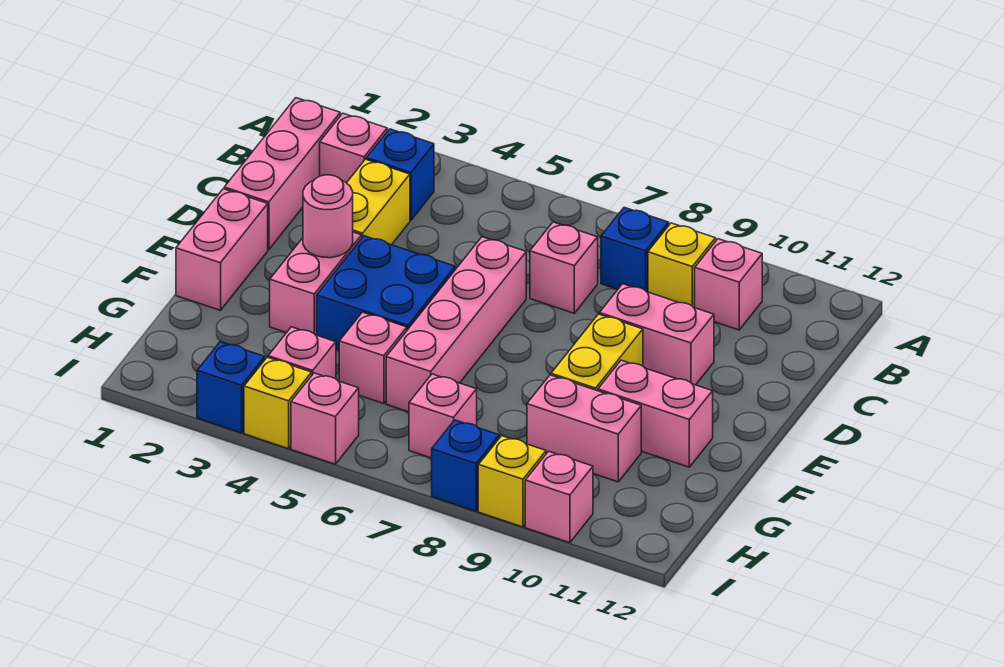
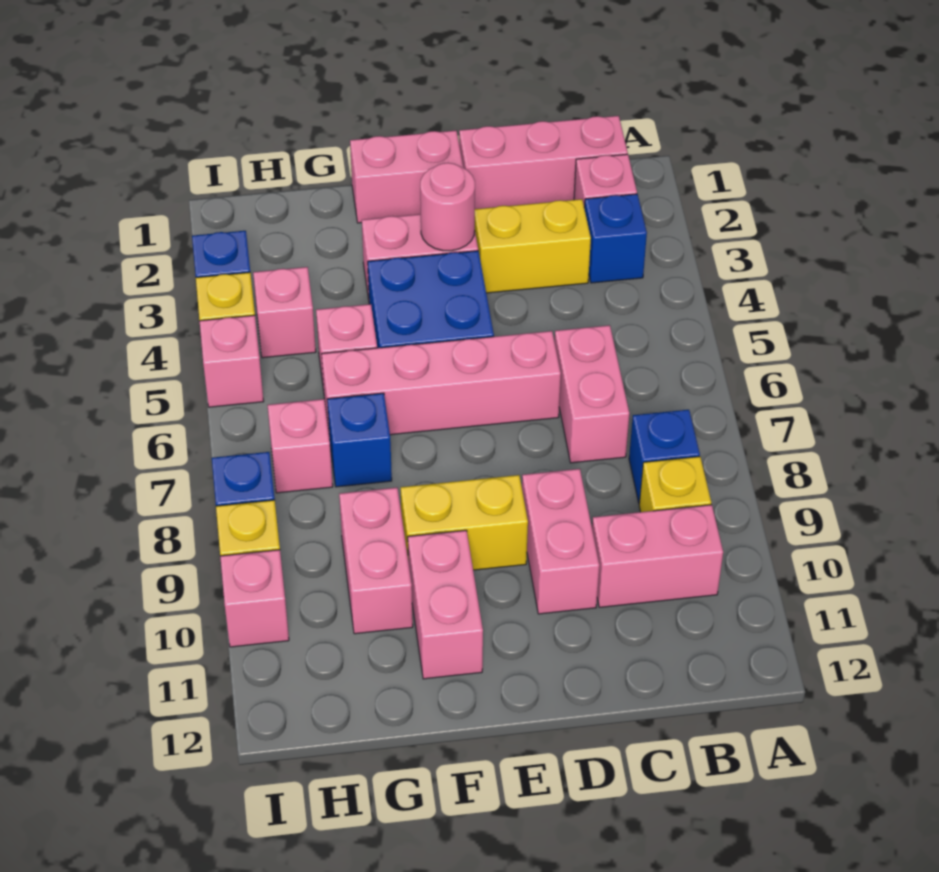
pink brick B10 level 1 -> pink brick B10:C10 level 1
pink brick C7 level 1 -> pink brick C6:C7 level 1
none -> blue brick G7 level 1

